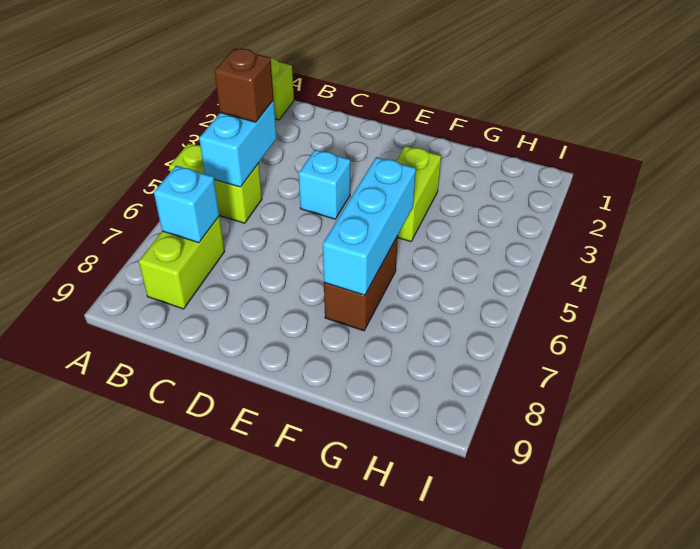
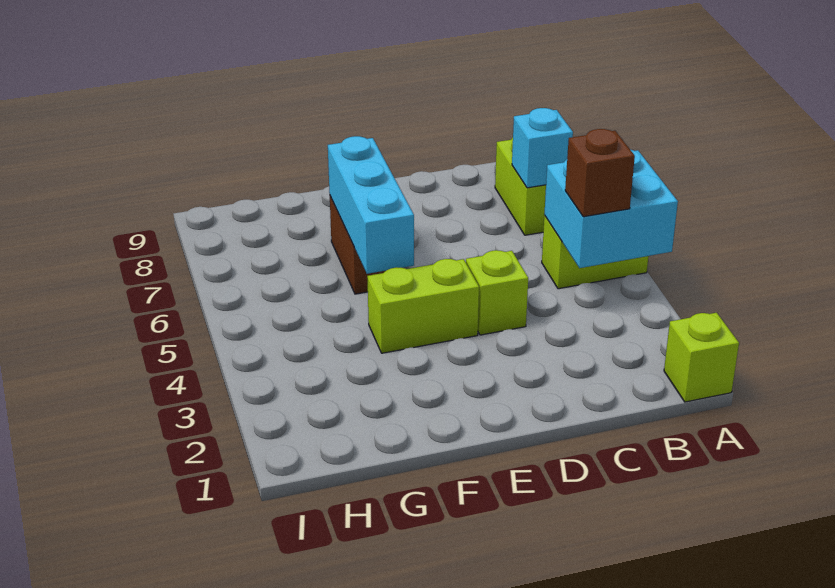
cyan brick B4:B5 level 2 -> cyan brick A4:B5 level 2
cyan brick D4 level 1 -> lime brick D4 level 1
lime brick F3:F4 level 1 -> lime brick E4:F4 level 1

